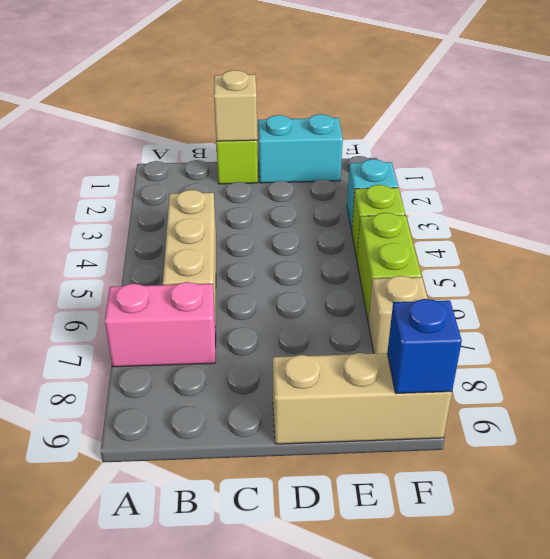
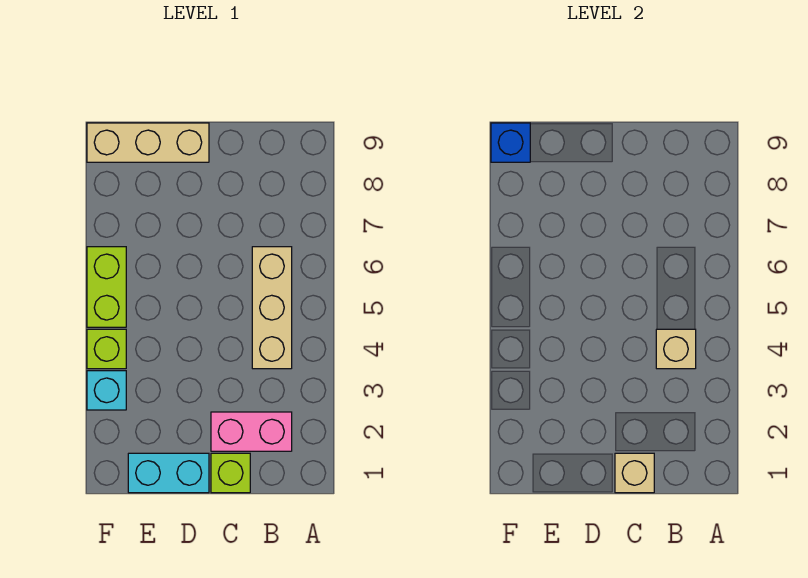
pink brick A7:B7 level 1 -> pink brick B2:C2 level 1
tan brick F7 level 1 -> tan brick B4 level 2

